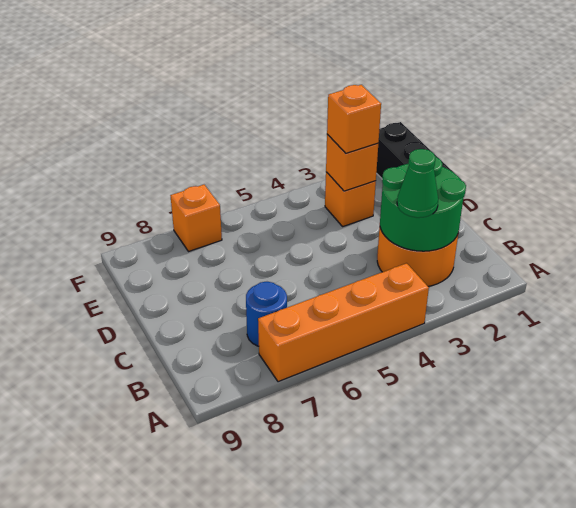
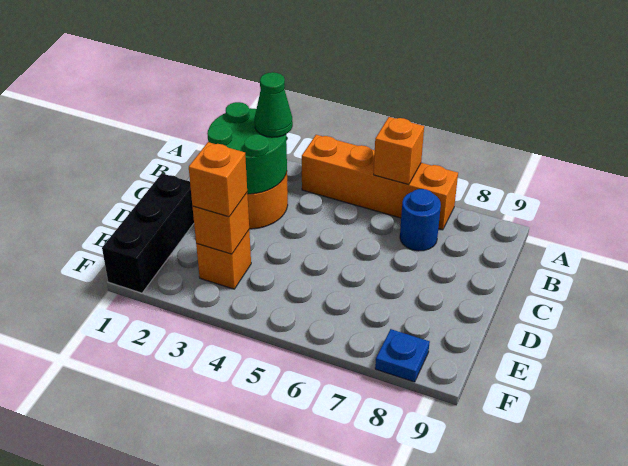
orange brick F7 level 1 -> orange brick A6 level 2
none -> blue plate F8 level 1

